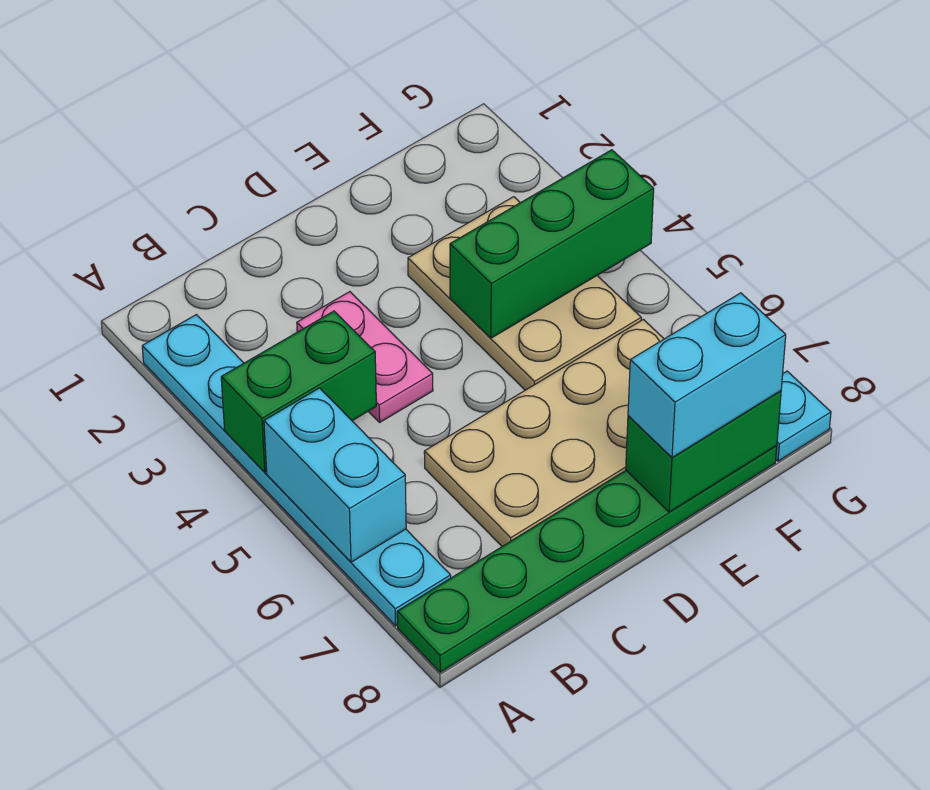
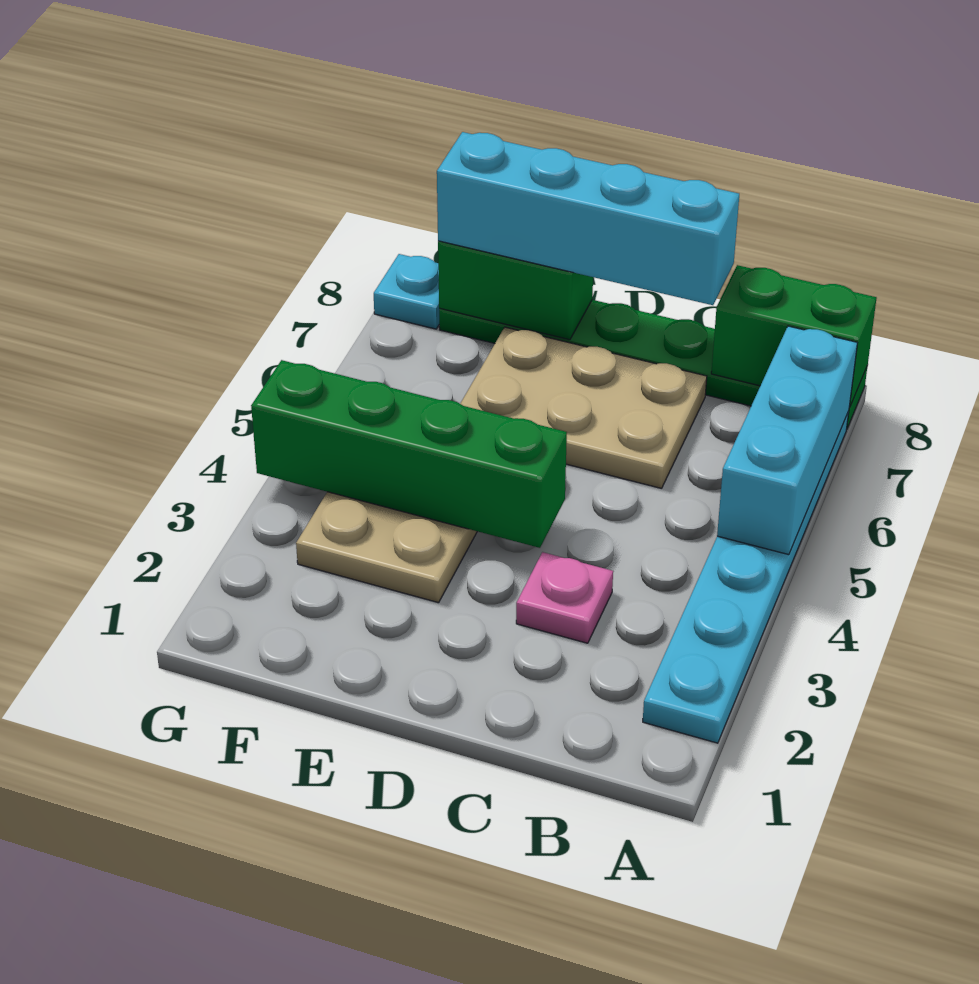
green brick A4:B4 level 2 -> green brick A8:B8 level 2
cyan brick A5:A6 level 2 -> cyan brick A5:A7 level 2
pink plate C3:C4 level 1 -> pink plate C3 level 1
tan plate C6:F7 level 1 -> tan plate C6:E7 level 1
green brick E4:G4 level 2 -> green brick D4:G4 level 2
cyan brick E8:F8 level 3 -> cyan brick C8:F8 level 3

